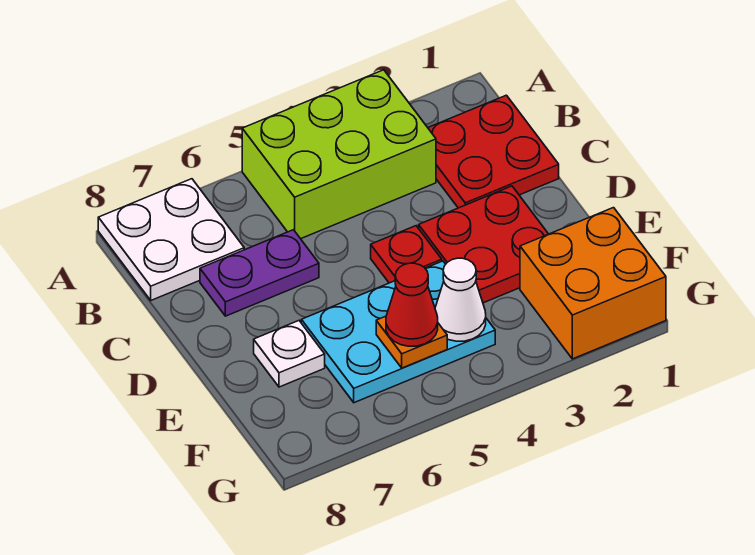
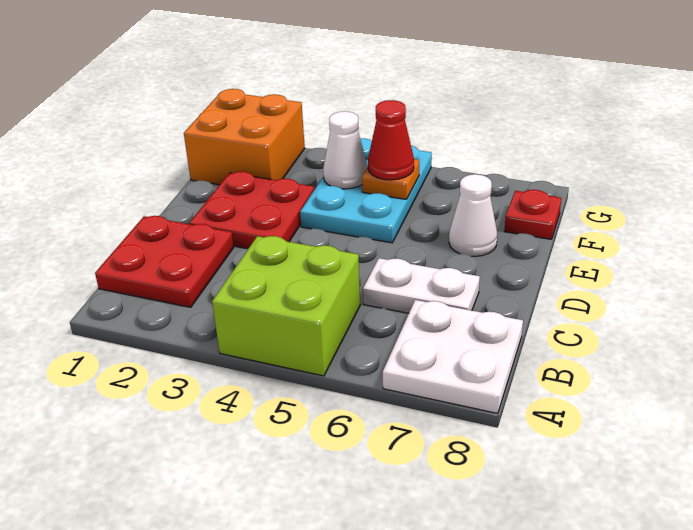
lime brick A3:B5 level 1 -> lime brick A4:B5 level 1
purple plate C6:C7 level 1 -> white plate C6:C7 level 1
red plate D4 level 1 -> red plate F8 level 1
cyan plate E4:F6 level 1 -> cyan plate E4:G5 level 1
white plate E7 level 1 -> white cone E7 level 1

